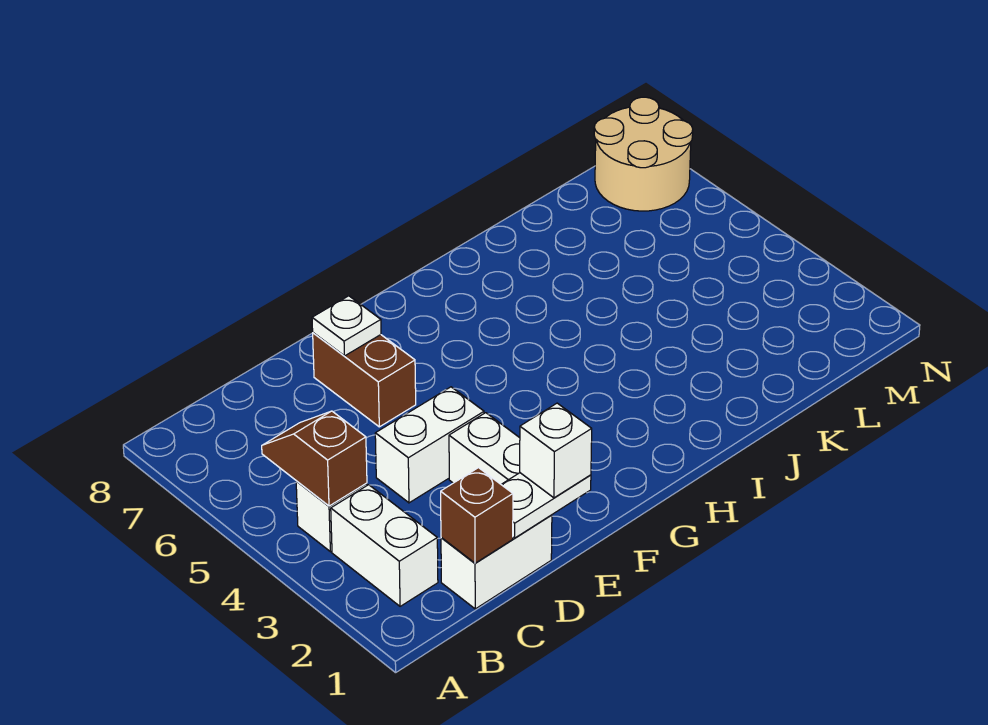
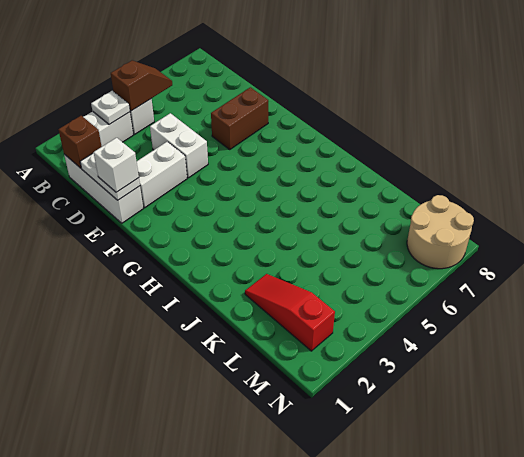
white brick C1:D1 level 1 -> white brick C1:E1 level 1
white plate E7 level 2 -> white plate B3 level 2
none -> red slope K2:M2 level 1 top M

